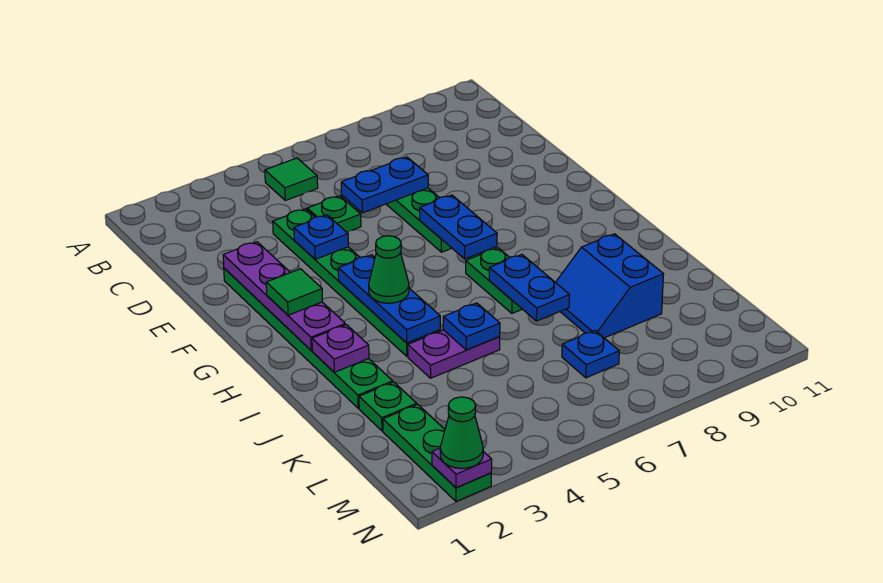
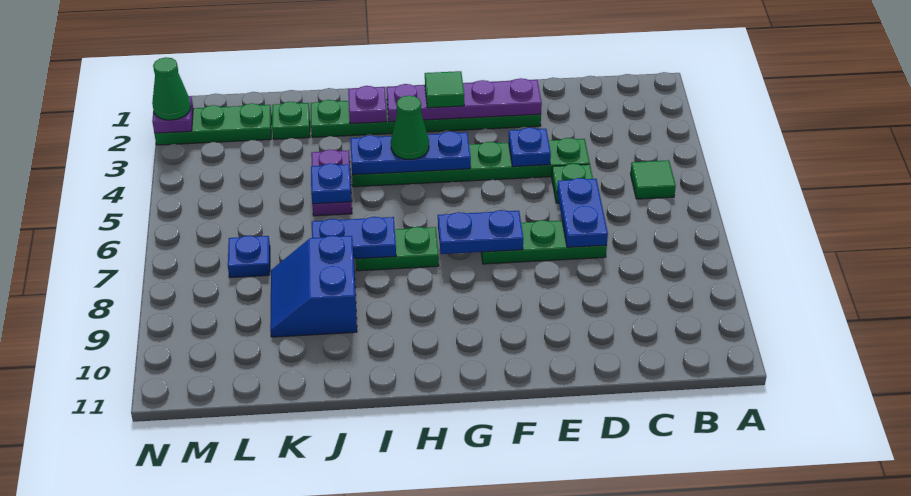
blue slope J8:K9 level 1 top 9 -> blue slope J8:K9 level 1 top J

